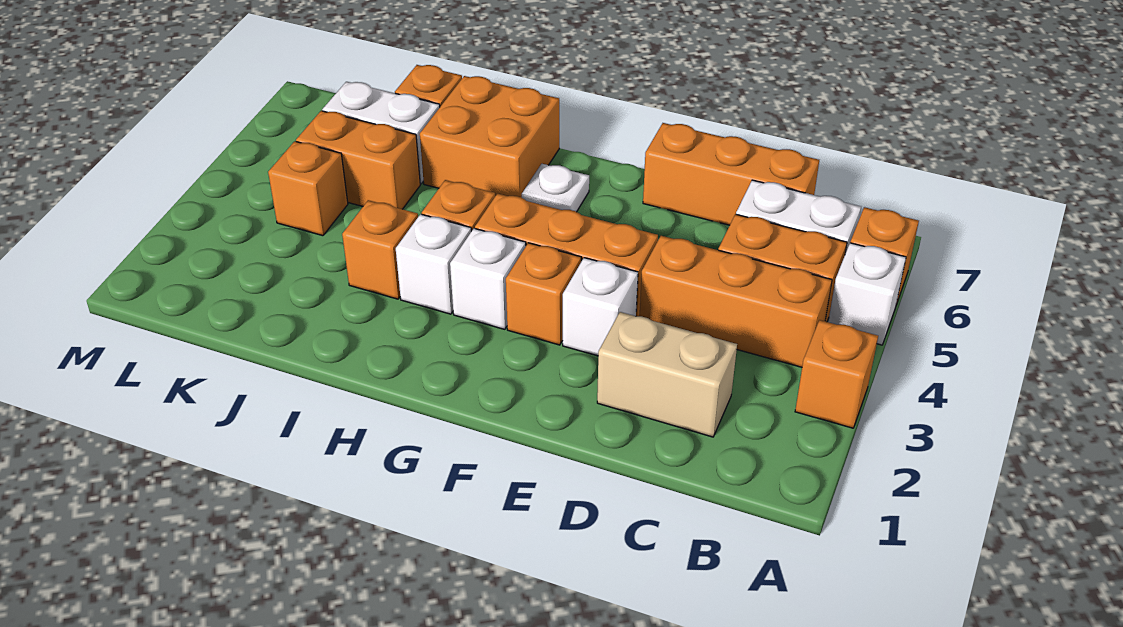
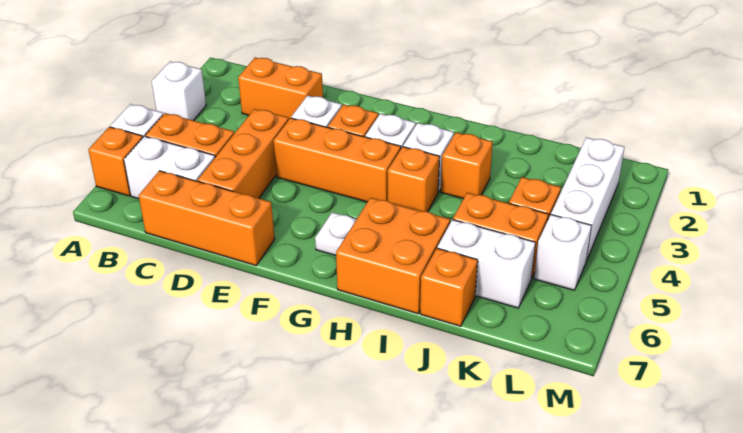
orange brick A3 level 1 -> white brick A3 level 1
orange brick B4:D4 level 1 -> orange brick D4:D6 level 1
tan brick C2:D2 level 1 -> orange brick C2:D2 level 1
none -> white brick L2:L4 level 1
none -> white brick L5 level 1

